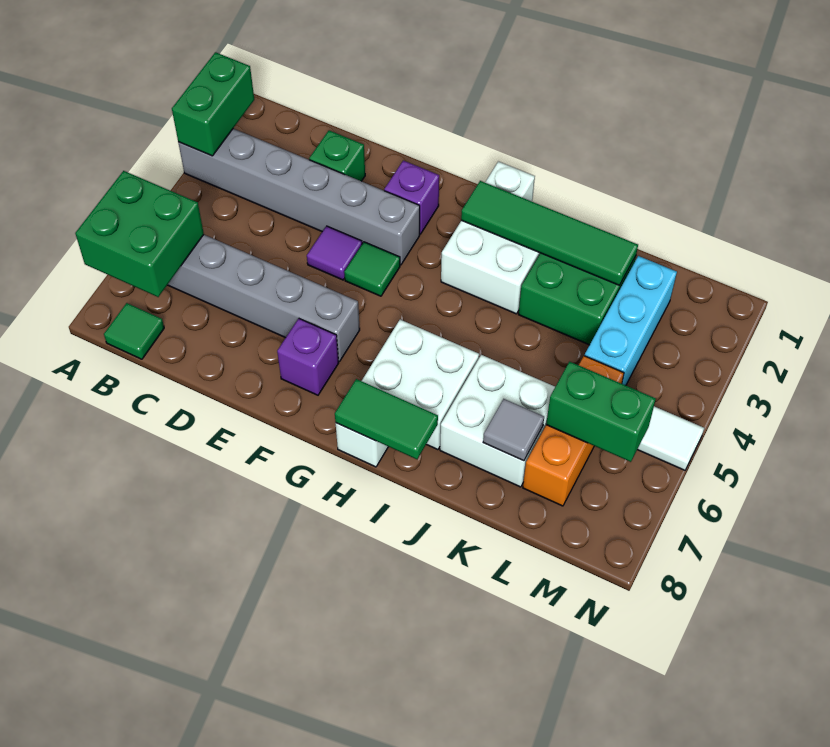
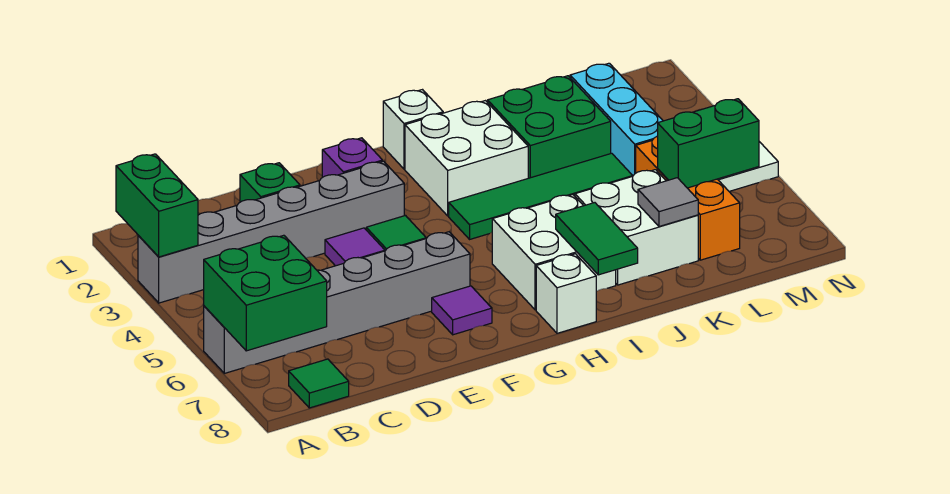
purple brick F7 level 1 -> purple tile F7 level 1
green tile H2:K2 level 2 -> green tile H4:K4 level 1
green tile H8:I8 level 2 -> green tile I7:I8 level 2

